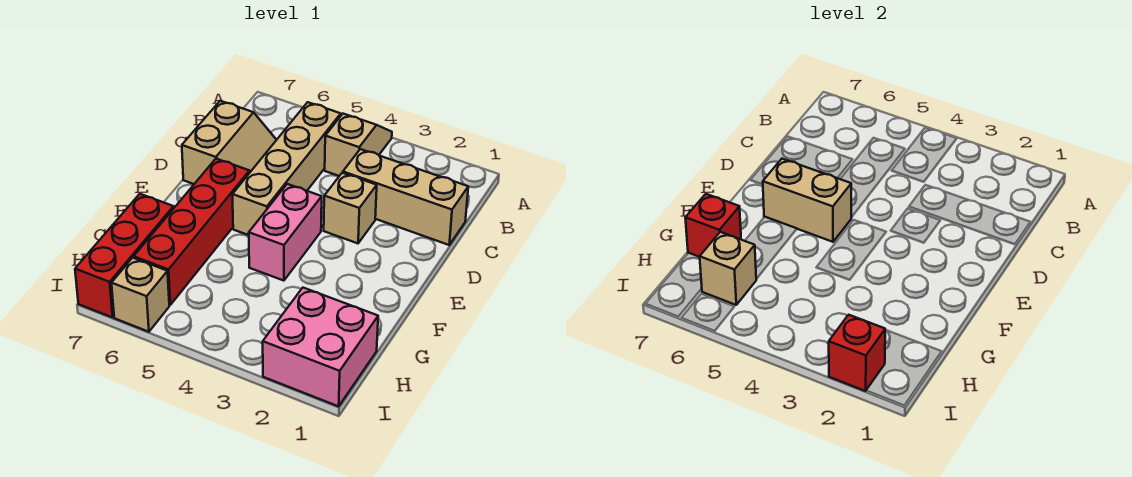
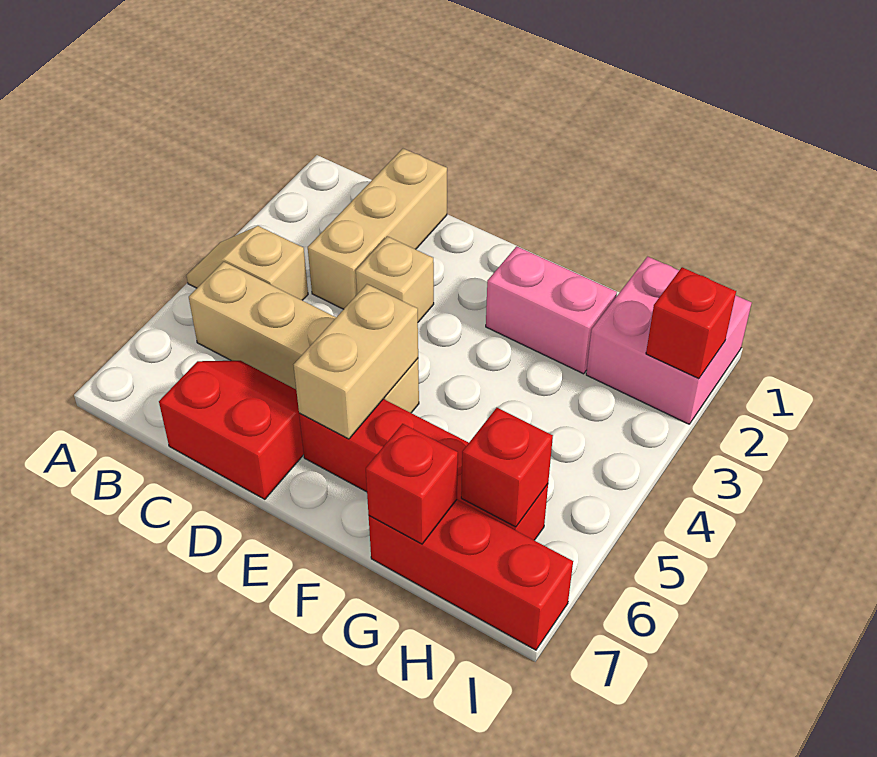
tan slope C6:D7 level 1 top 7 -> red slope C6:D7 level 1 top 7
pink brick E4:F4 level 1 -> pink brick F2:G2 level 1
tan brick H6 level 2 -> red brick H6 level 2
tan brick I6 level 1 -> none

